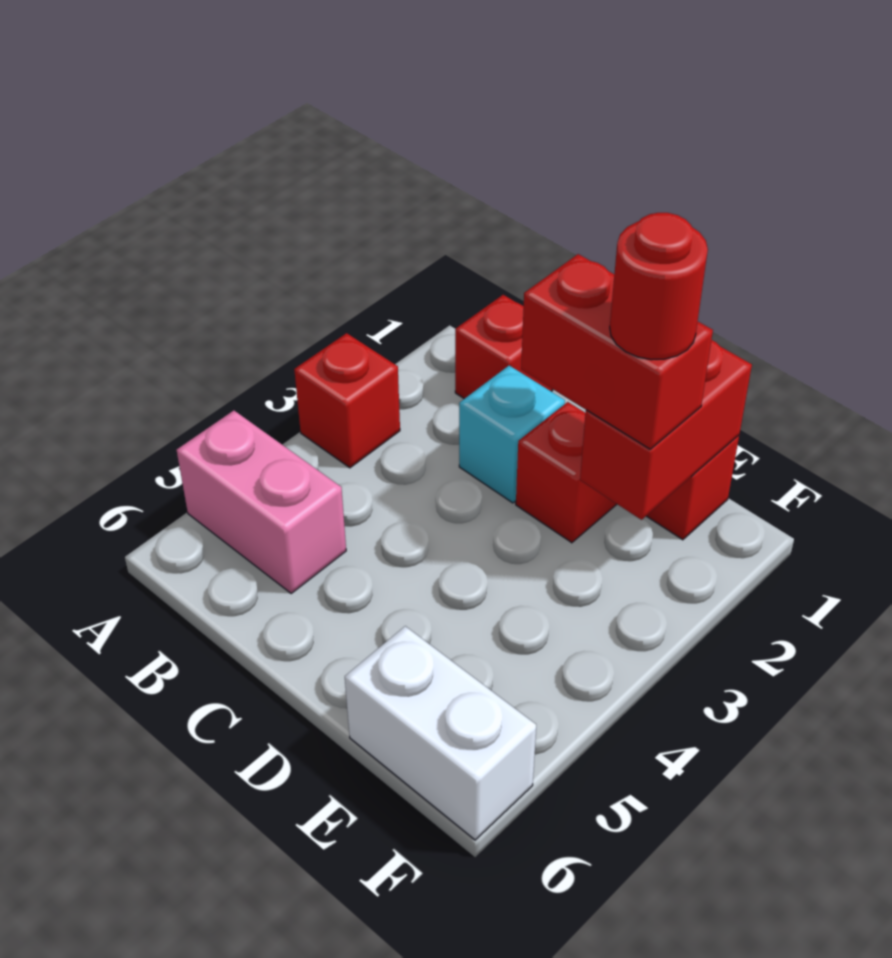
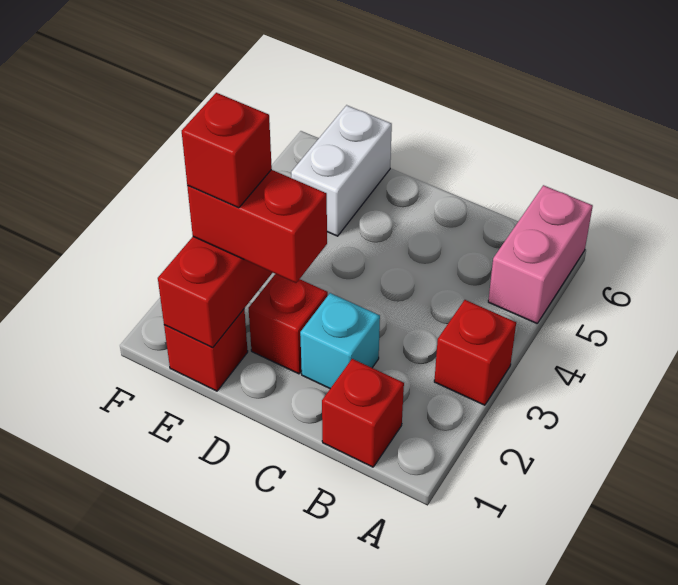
pink brick A5:B5 level 1 -> pink brick A5:A6 level 1
red round brick E2 level 4 -> red brick E2 level 4
white brick E6:F6 level 1 -> white brick E5:E6 level 1

